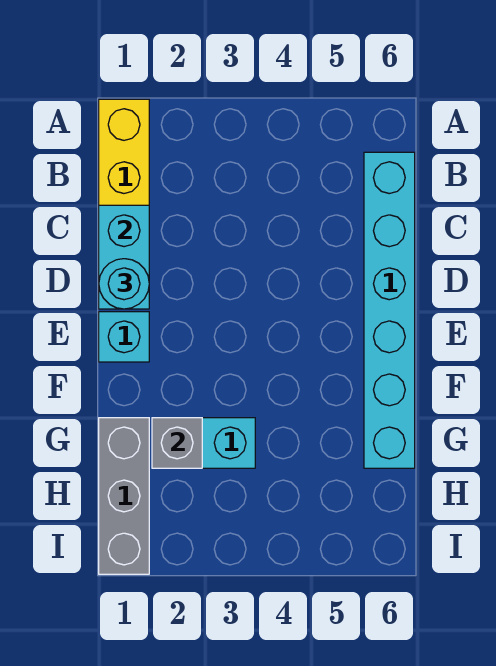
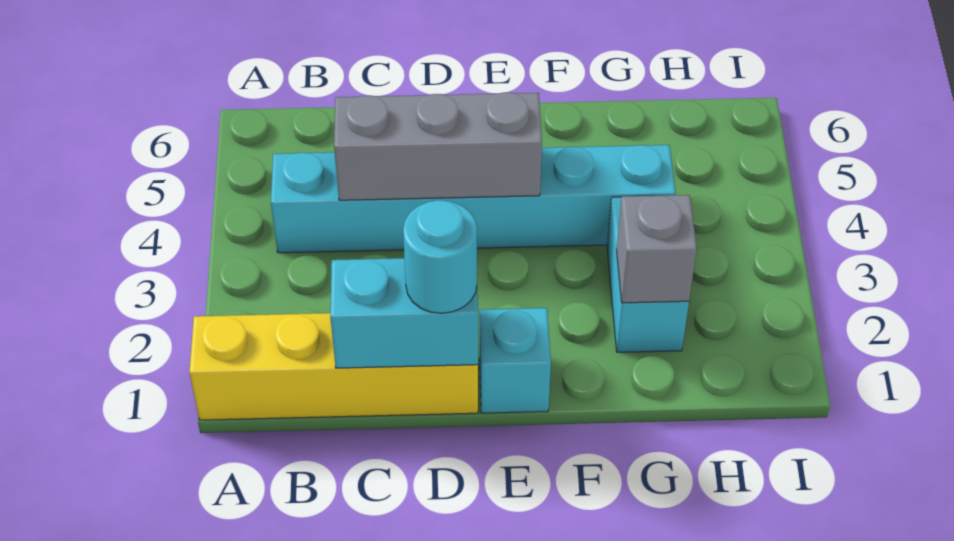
cyan brick B6:G6 level 1 -> cyan brick B4:G4 level 1
grey brick G1:I1 level 1 -> grey brick C4:E4 level 2

